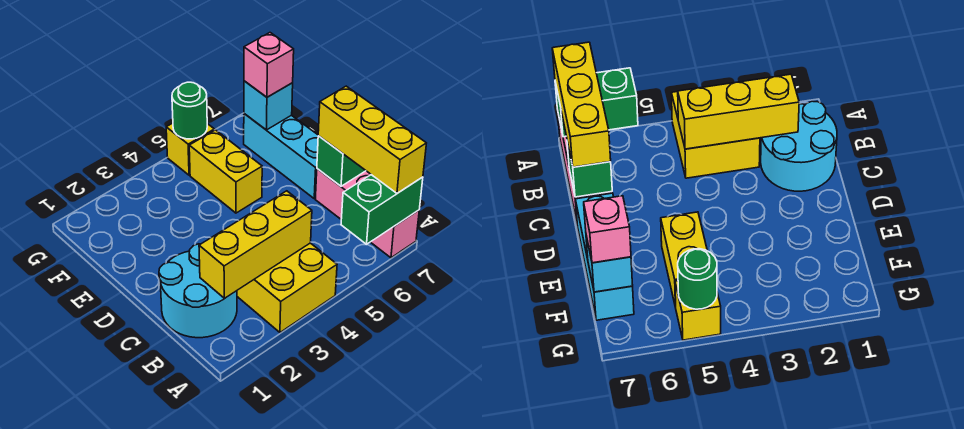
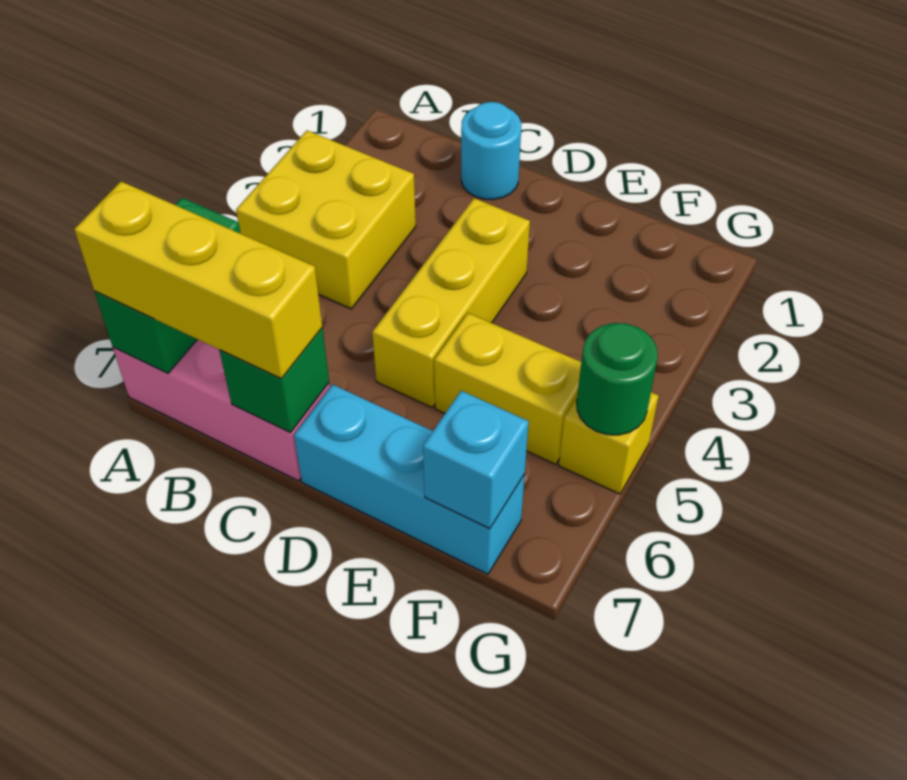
cyan round brick B1:C2 level 1 -> cyan round brick C1 level 1
yellow brick B2:B4 level 2 -> yellow brick D3:D5 level 1
pink brick F7 level 3 -> none

